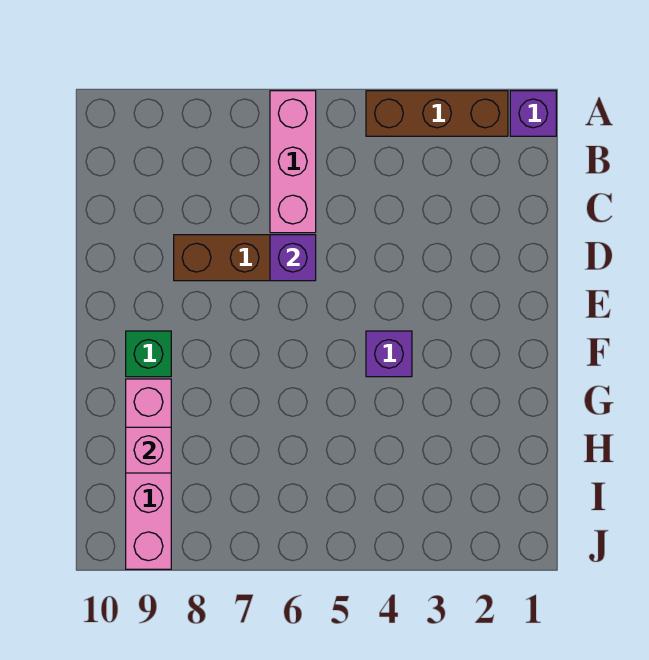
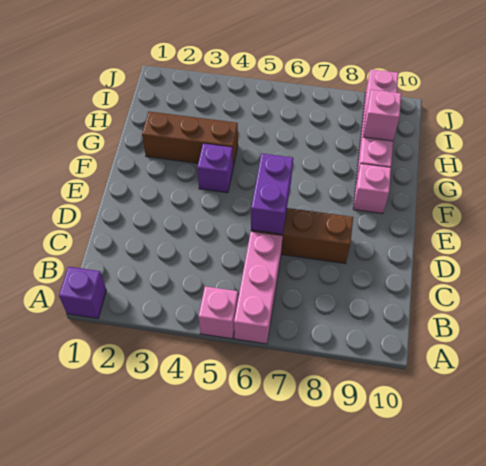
brown brick A2:A4 level 1 -> brown brick G2:G4 level 1
none -> pink brick A5 level 1
purple brick D6 level 2 -> purple brick D6:E6 level 2
green brick F9 level 1 -> pink brick F9 level 1

